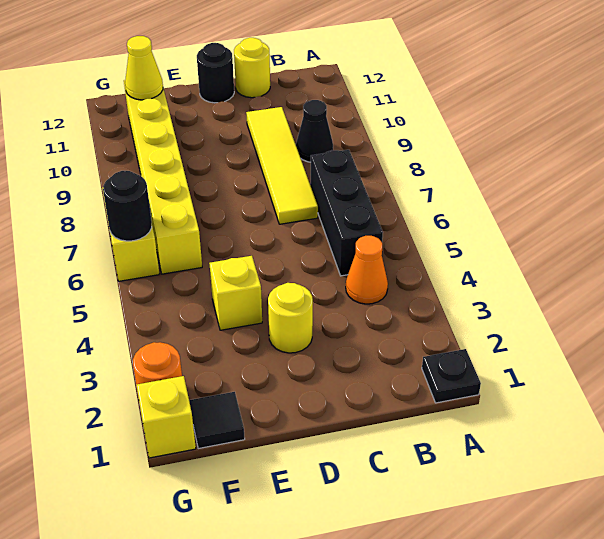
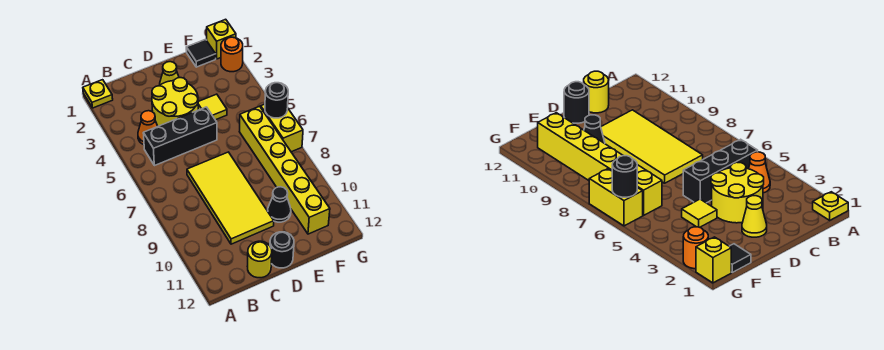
black plate A1 level 1 -> yellow plate A1 level 1
black brick B5:B7 level 1 -> black brick B5:D5 level 1
black cone B9 level 1 -> black cone E10 level 1
yellow tile C7:C10 level 1 -> yellow tile C7:D10 level 1
yellow round brick D3 level 1 -> yellow round brick C3:D4 level 1
yellow brick E4 level 1 -> yellow tile E4 level 1
yellow cone F11 level 2 -> yellow cone D2 level 1

